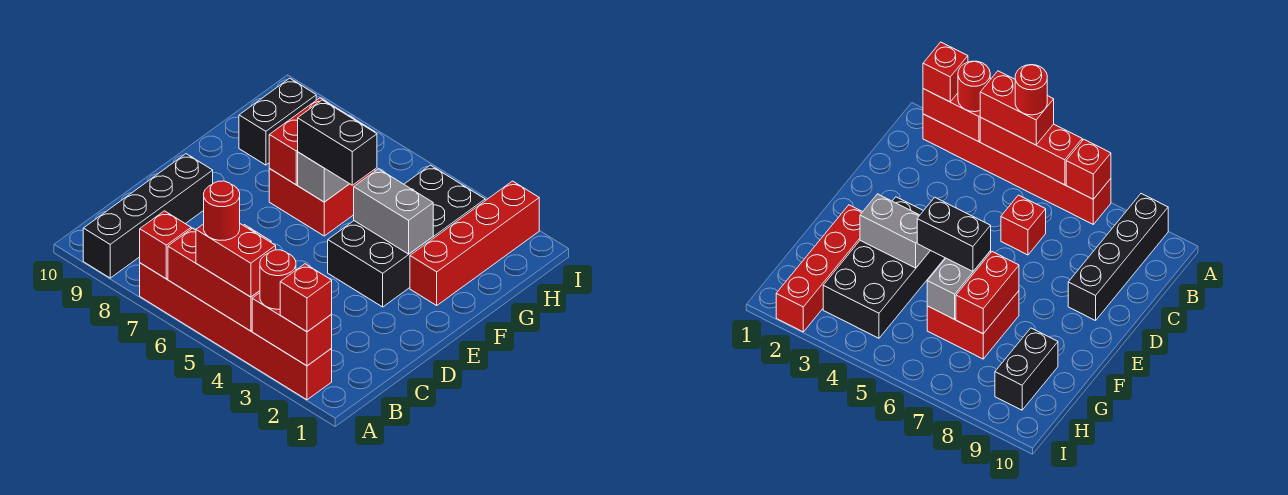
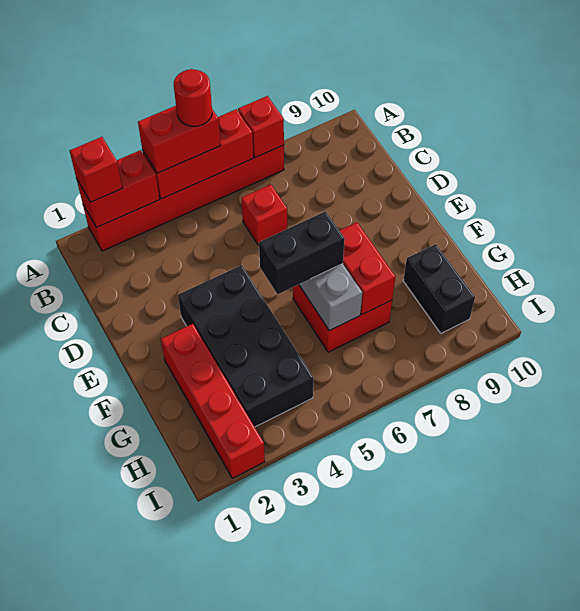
red round brick A3 level 3 -> none
black brick A9:D9 level 1 -> none
grey brick F3:F4 level 2 -> none

